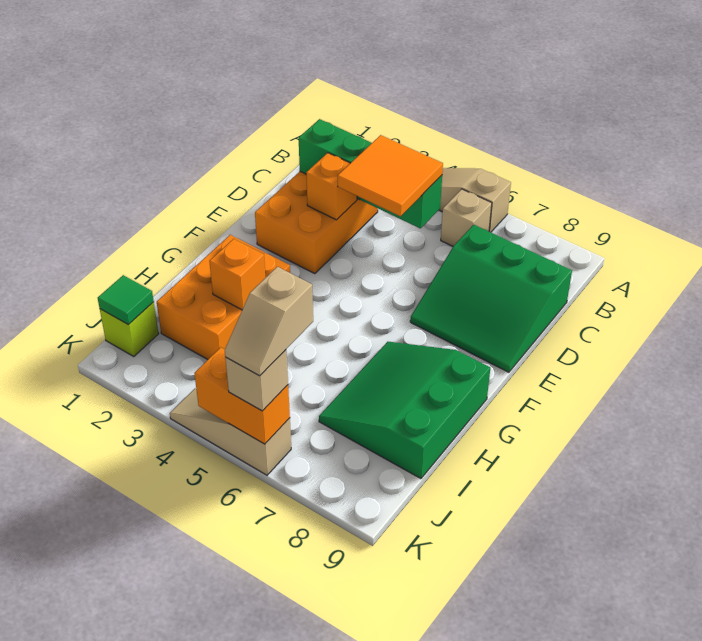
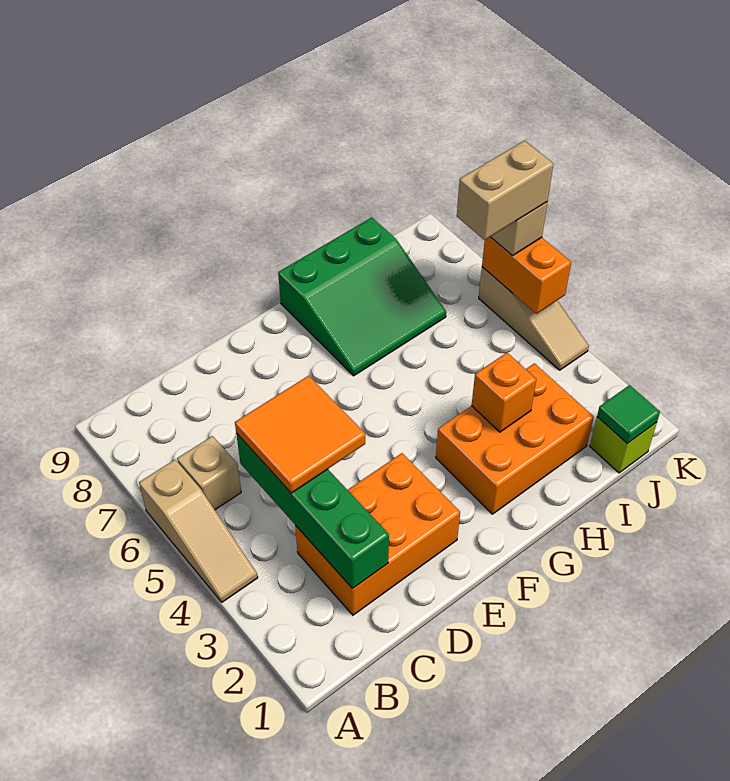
green slope C7:E9 level 1 top C -> none
orange brick D3 level 2 -> none
tan slope J6:K6 level 4 top J -> tan brick J6:K6 level 4

